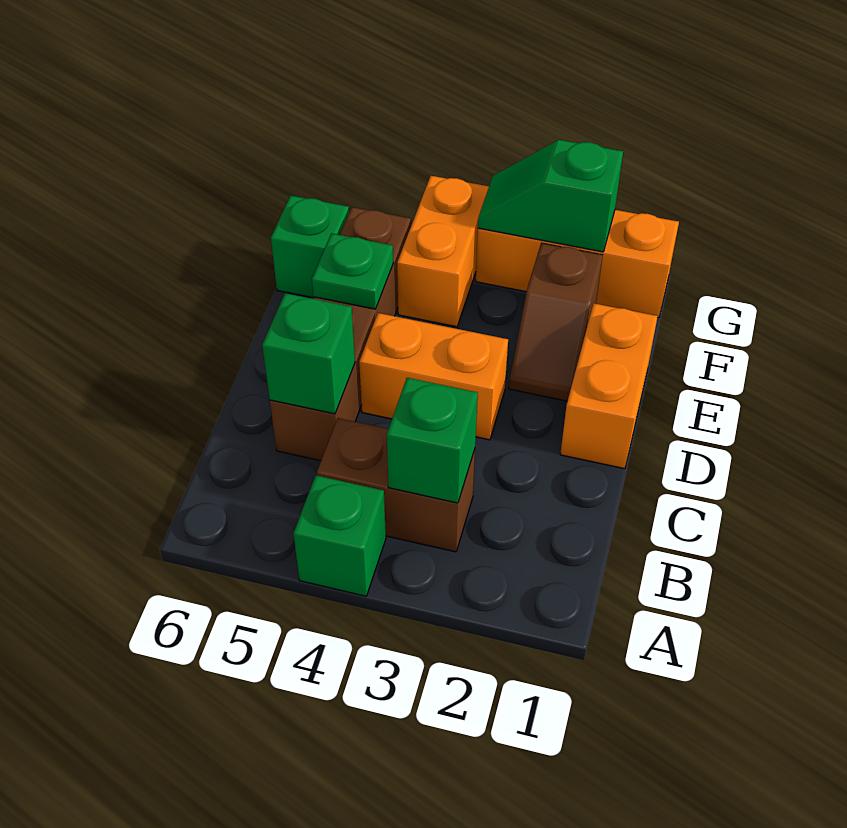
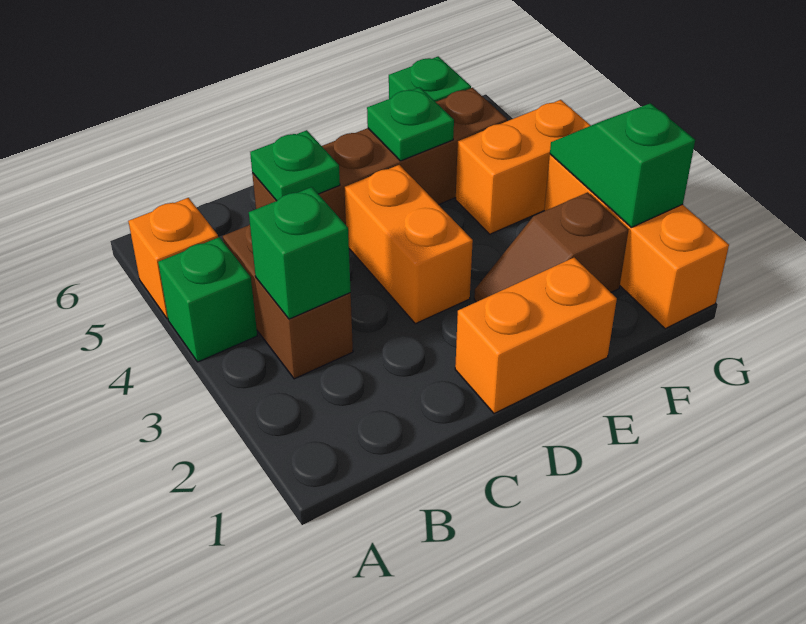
none -> orange brick A5 level 1
green brick C5 level 2 -> green plate C5 level 2

